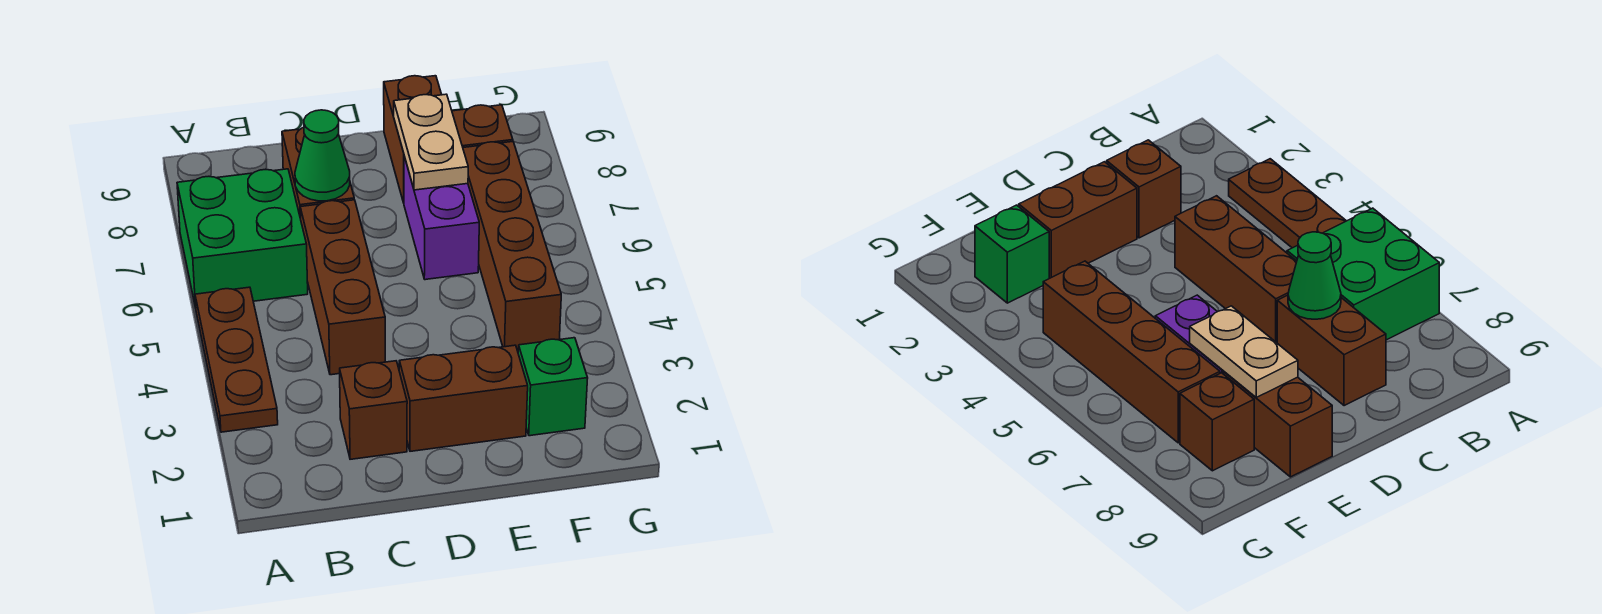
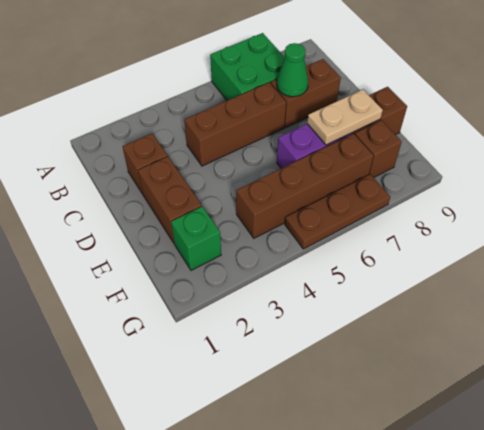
brown plate A3:A5 level 1 -> brown plate G5:G7 level 1

